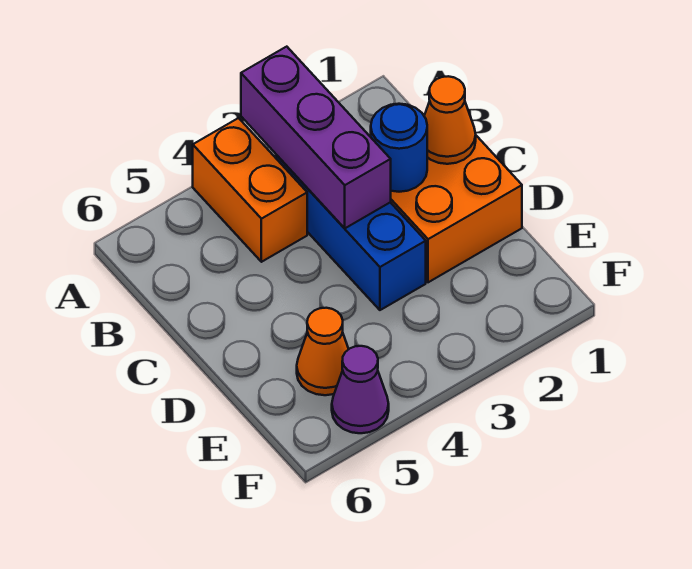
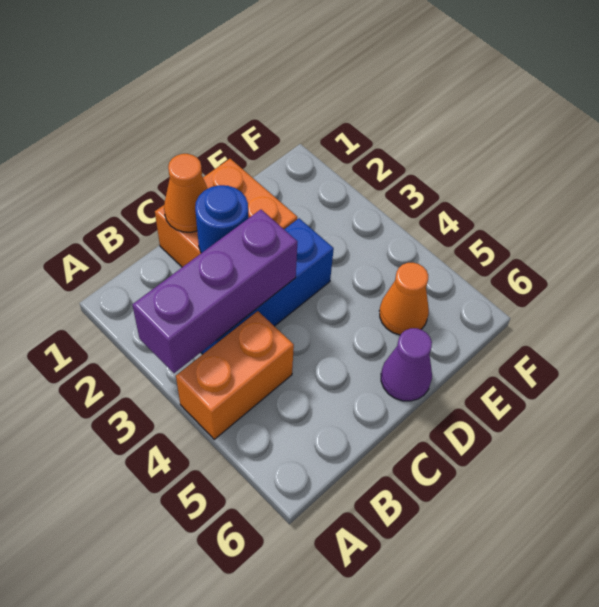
purple cone F5 level 1 -> purple cone D6 level 1

